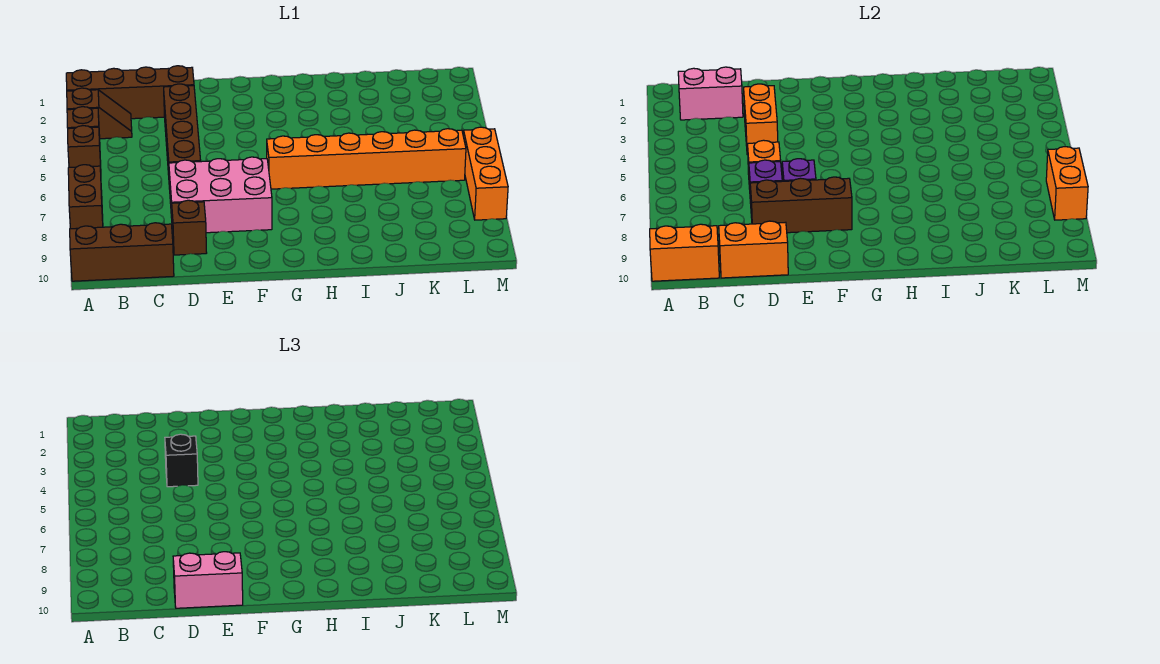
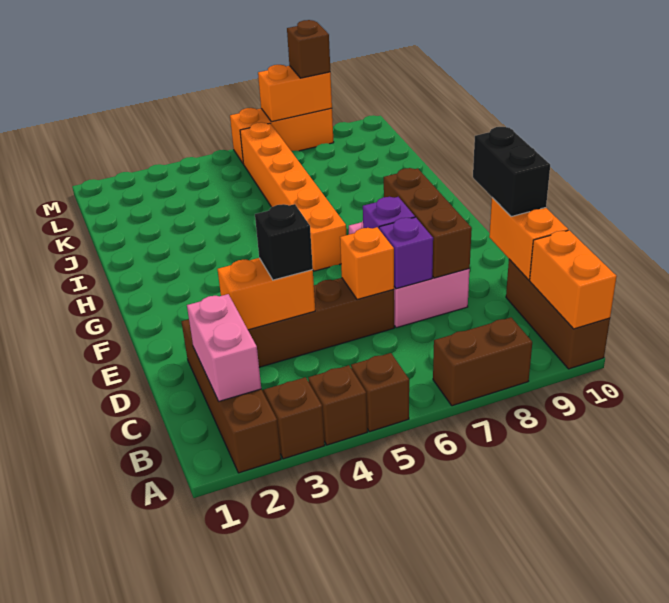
brown brick D9 level 1 -> brown brick M8 level 3
pink brick D10:E10 level 3 -> black brick D10:E10 level 3

